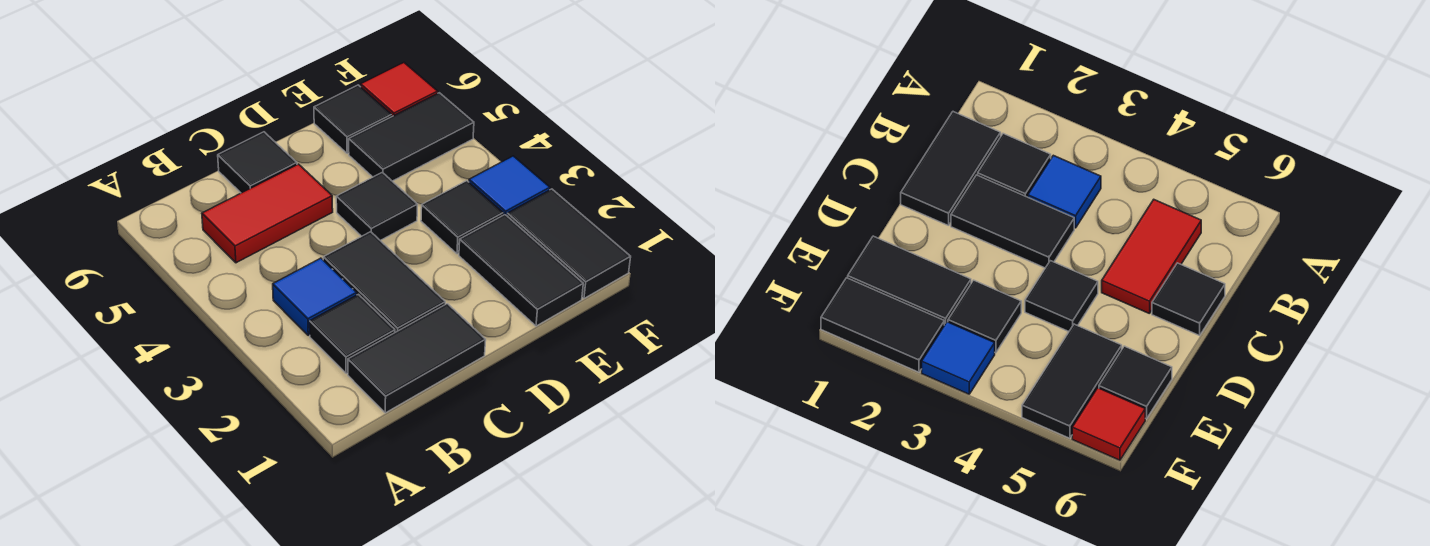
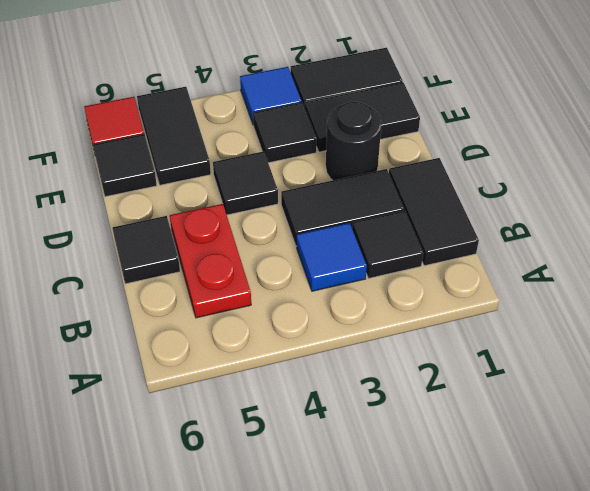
red tile B5:C5 level 1 -> red plate B5:C5 level 1
none -> black round brick D2 level 1

